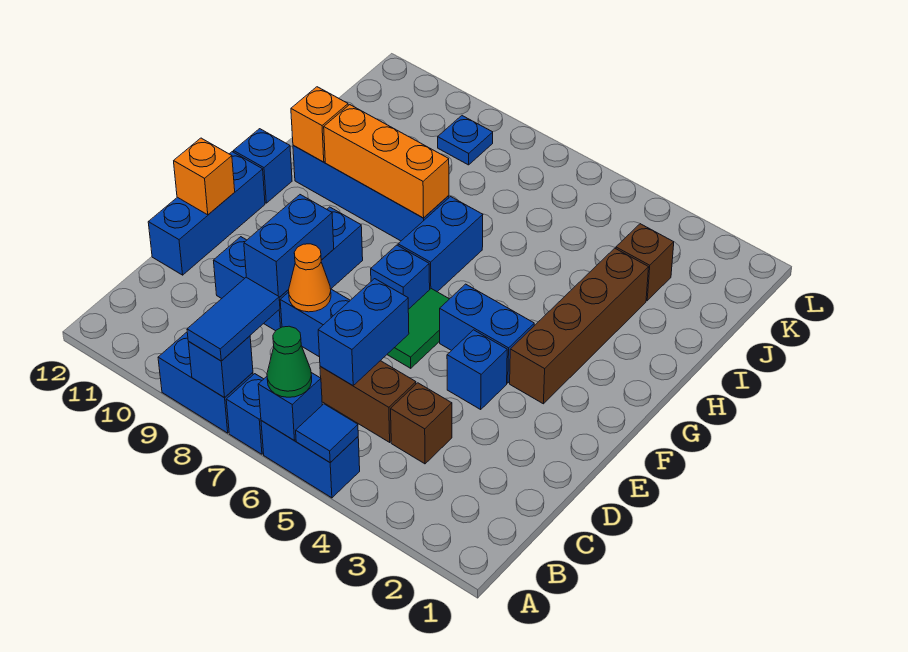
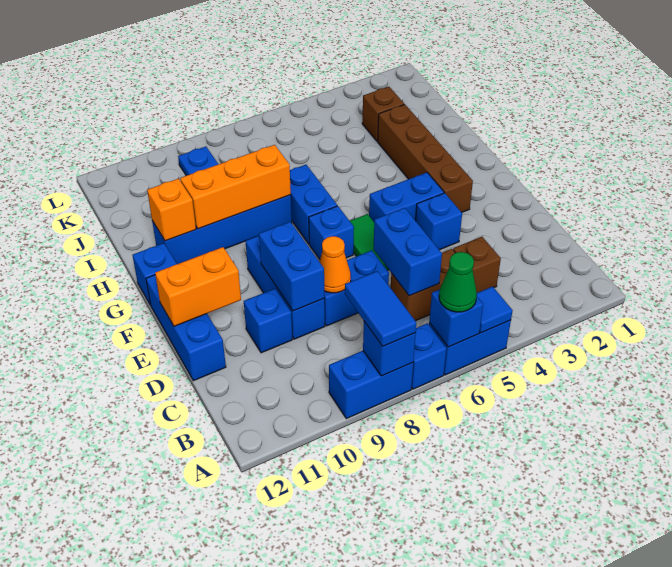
orange brick E12 level 2 -> orange brick E11:E12 level 2

